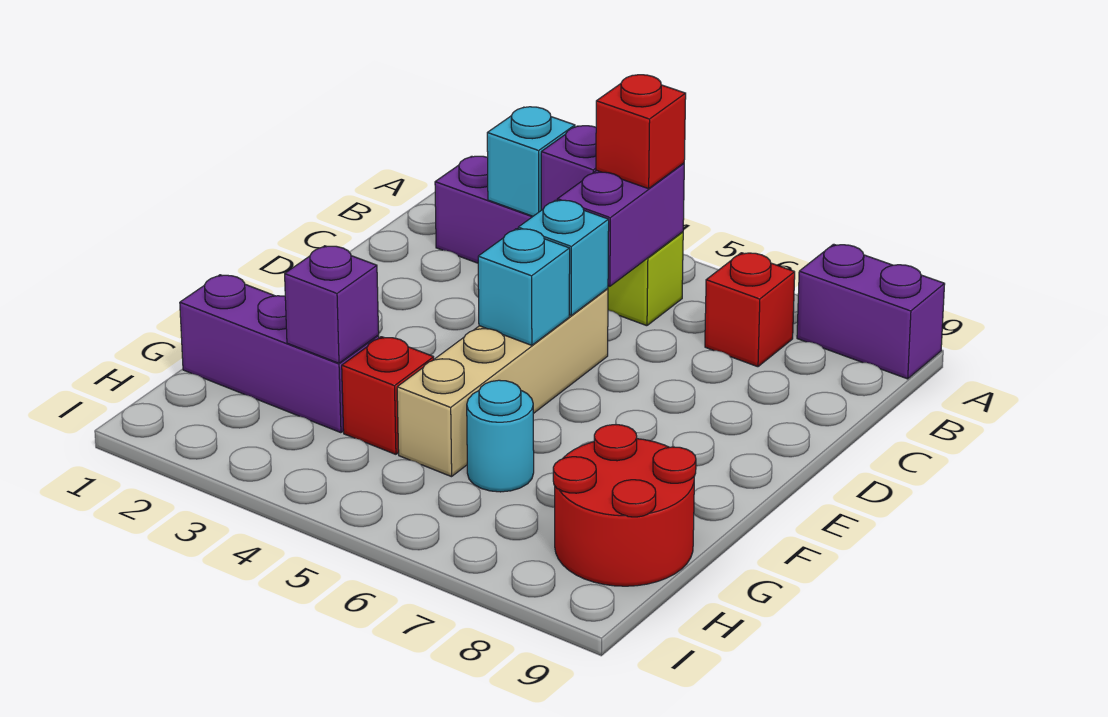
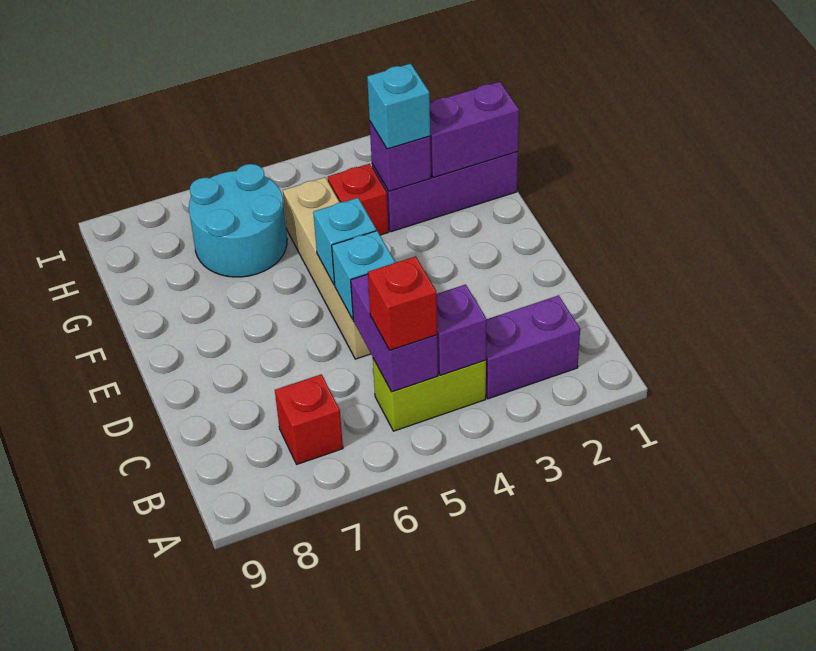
purple brick A8:A9 level 1 -> purple brick G1:G2 level 2
cyan brick B3 level 2 -> cyan brick G3 level 3
cyan round brick G6 level 1 -> cyan round brick G6:H7 level 1
red round brick G8:H9 level 1 -> none

